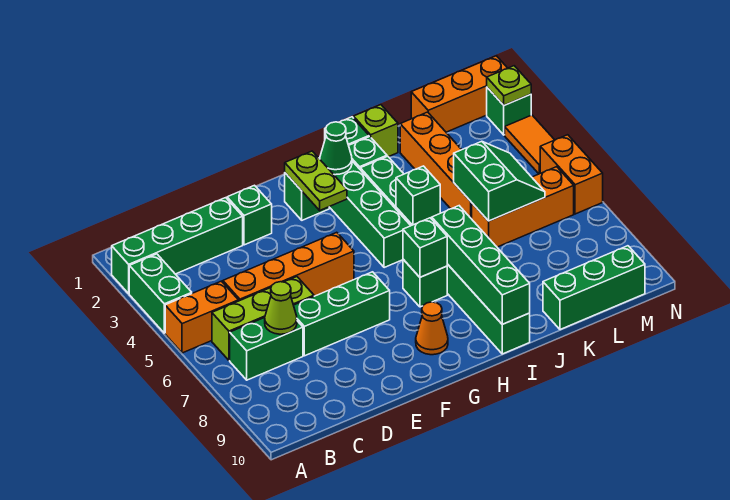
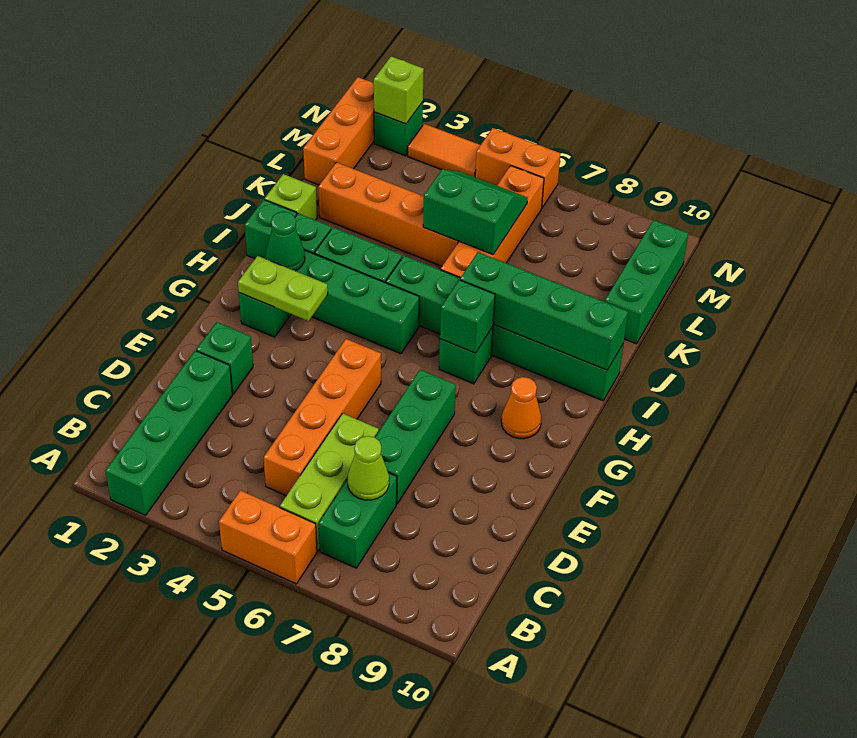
green brick A3:A4 level 1 -> none
orange brick A5:B5 level 1 -> orange brick A5:A6 level 1
green brick I5 level 2 -> none
orange brick K6:M6 level 1 -> orange brick J6:M6 level 1
lime plate N2 level 2 -> lime brick N2 level 2

